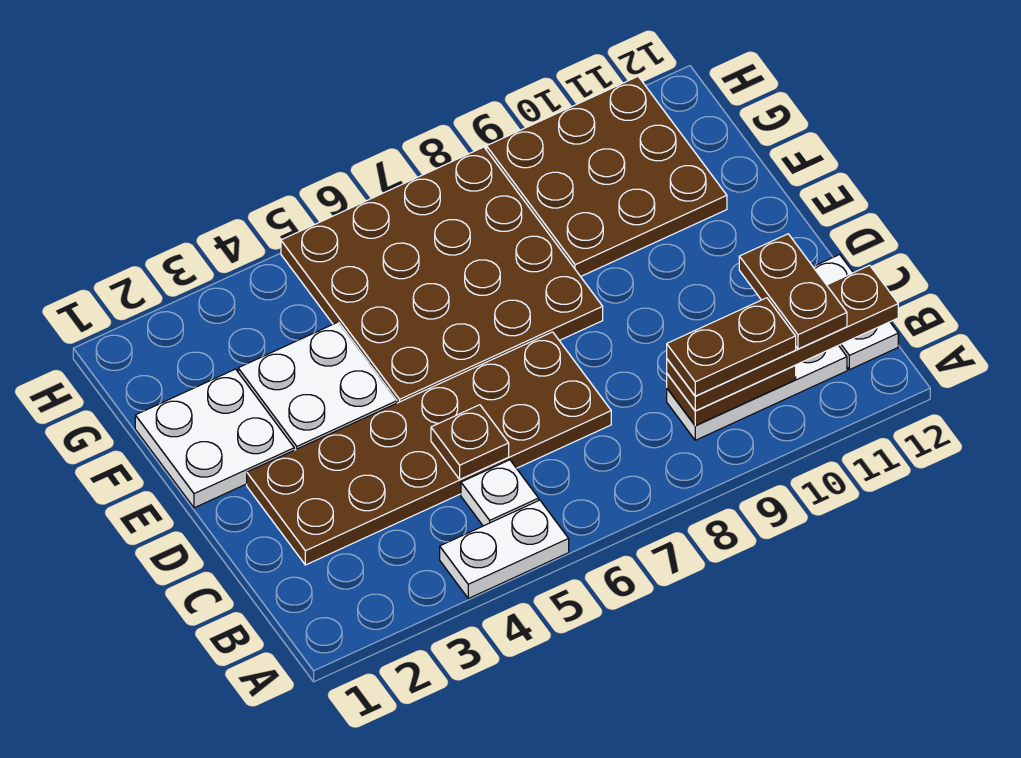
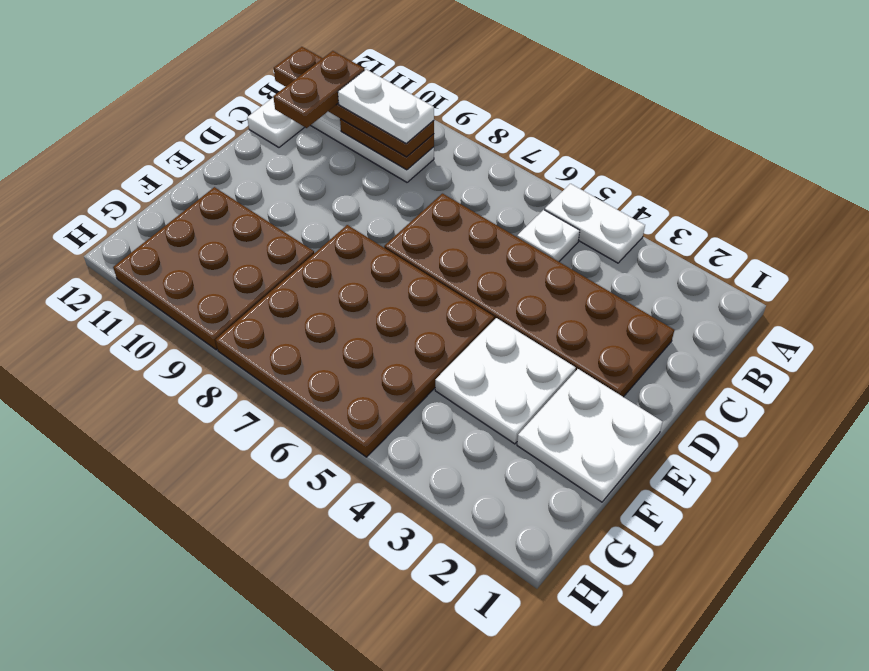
brown plate B9:B10 level 4 -> white plate B9:B10 level 4
brown plate C5 level 2 -> none

